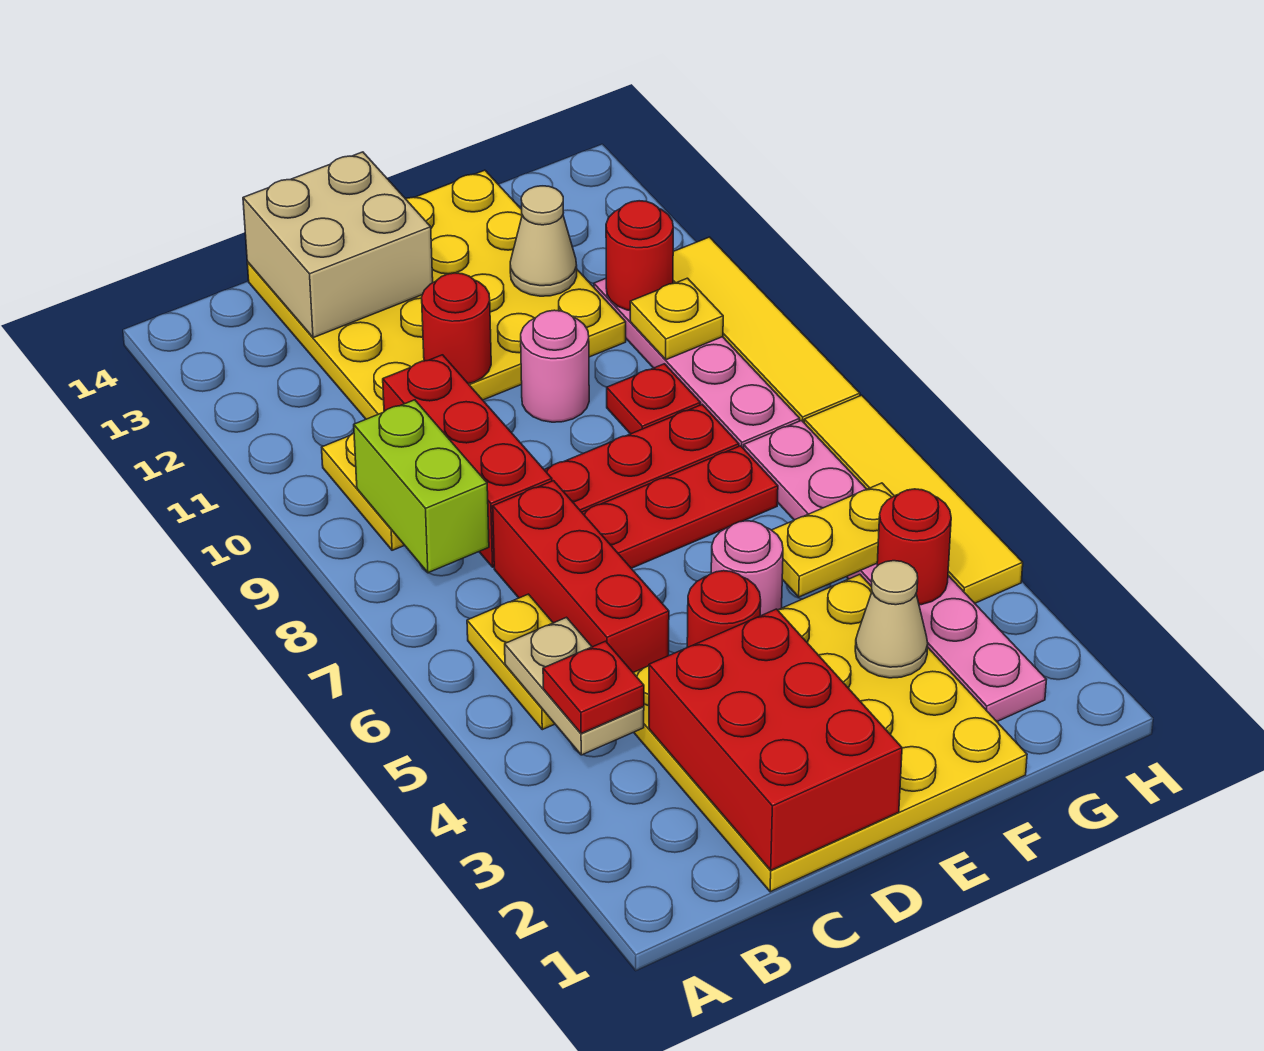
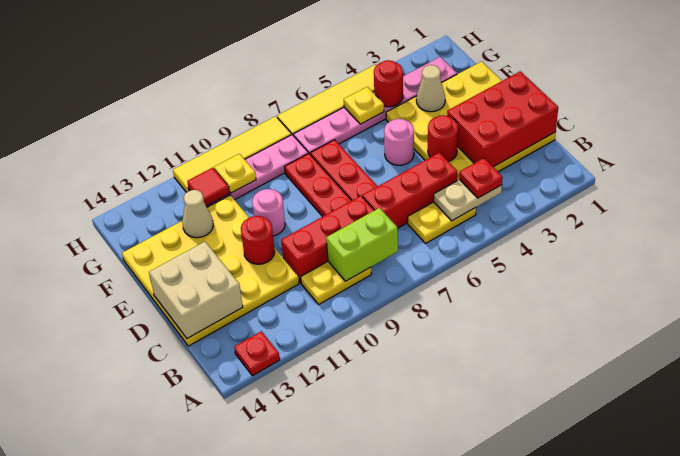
yellow plate F5:G5 level 2 -> yellow plate G5 level 2
red plate F9 level 1 -> red plate A13 level 1
red round brick G11 level 2 -> red tile G11 level 2

